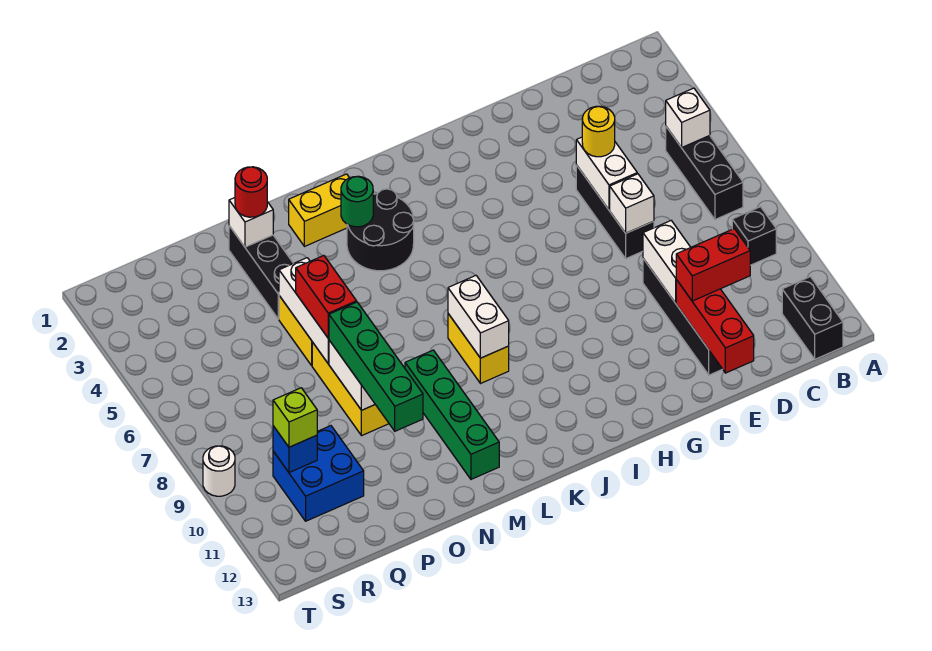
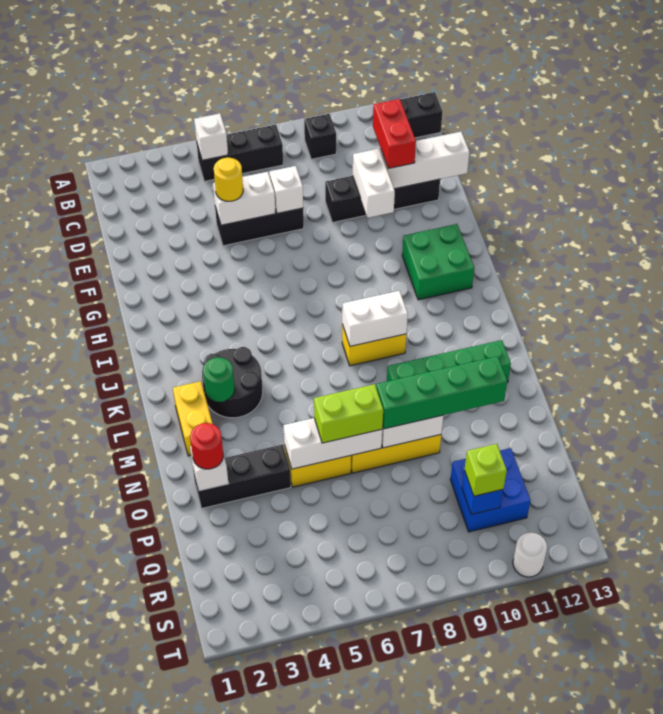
white brick E9:E10 level 2 -> white brick E10:F10 level 2
red brick E11:E13 level 2 -> white brick E11:E13 level 2
none -> green brick H11:I12 level 1
red brick O6:O7 level 3 -> lime brick O6:O7 level 3
white round brick T9 level 1 -> white round brick T11 level 1

